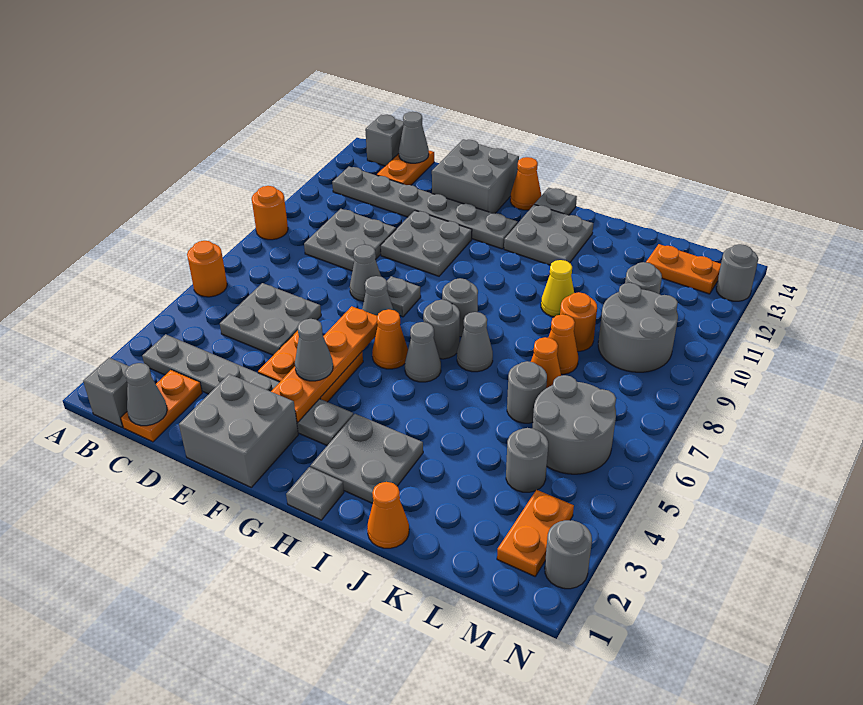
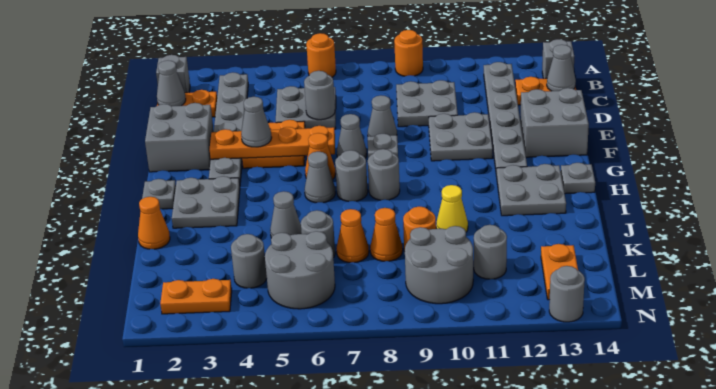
orange cone G14 level 1 -> none
grey cone I7 level 1 -> grey cone J5 level 1
grey round brick N2 level 1 -> grey round brick D6 level 2

